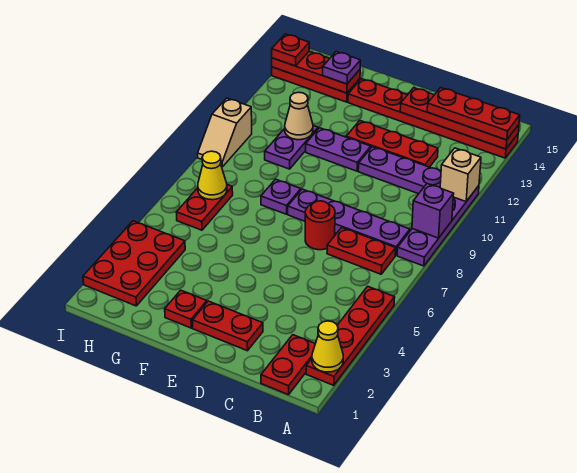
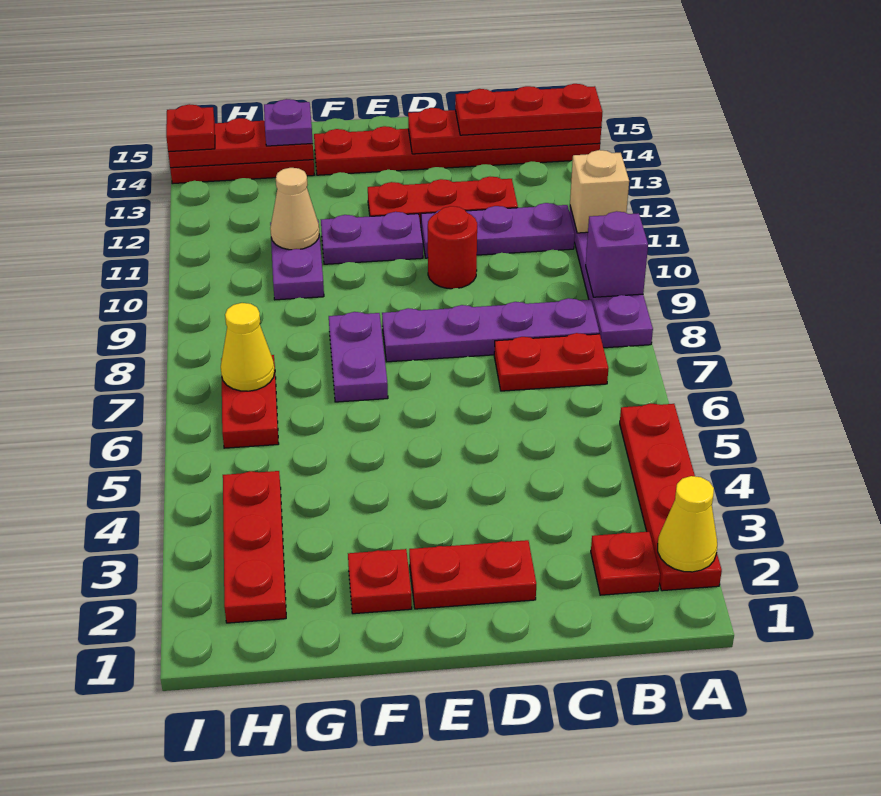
red plate B1:B2 level 1 -> red plate B2 level 1
red round brick D7 level 1 -> red round brick D10 level 1
purple plate F8 level 1 -> purple plate F7:F8 level 1
red plate H2:I4 level 1 -> red plate H2:H4 level 1
tan slope I9:I10 level 1 top 10 -> none

